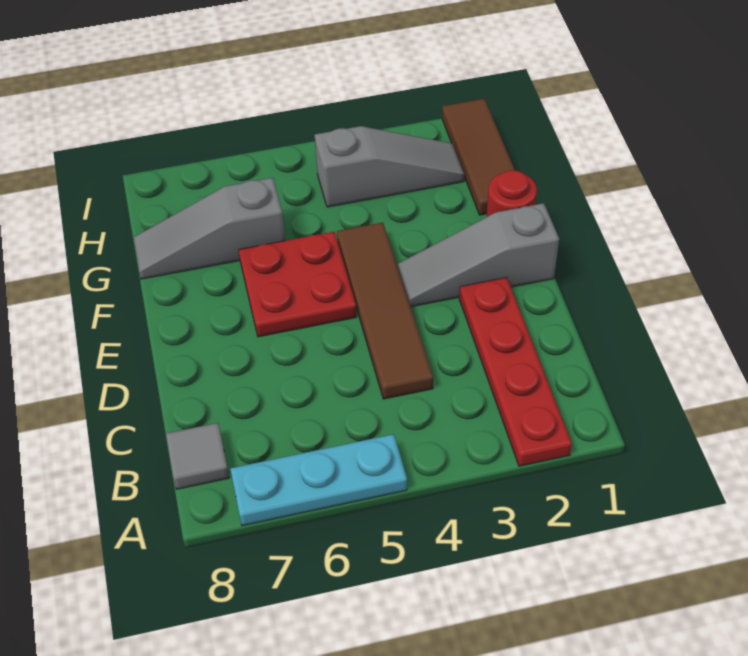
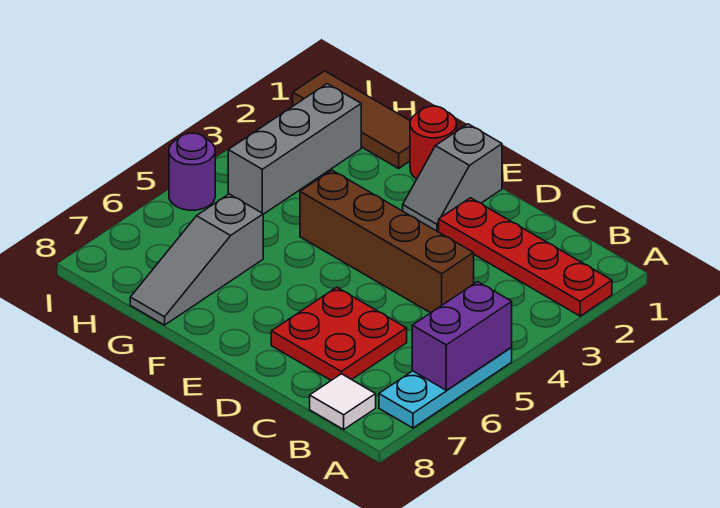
none -> purple brick A5:A6 level 2
grey tile B8 level 1 -> white tile B8 level 1
brown tile C4:F4 level 1 -> brown brick C4:F4 level 1
grey slope E1:E3 level 1 top 1 -> grey slope E1:E2 level 1 top 1
red plate E5:F6 level 1 -> red plate C6:D7 level 1
grey slope H2:H4 level 1 top 4 -> grey brick H2:H4 level 1
none -> purple round brick I5 level 1

